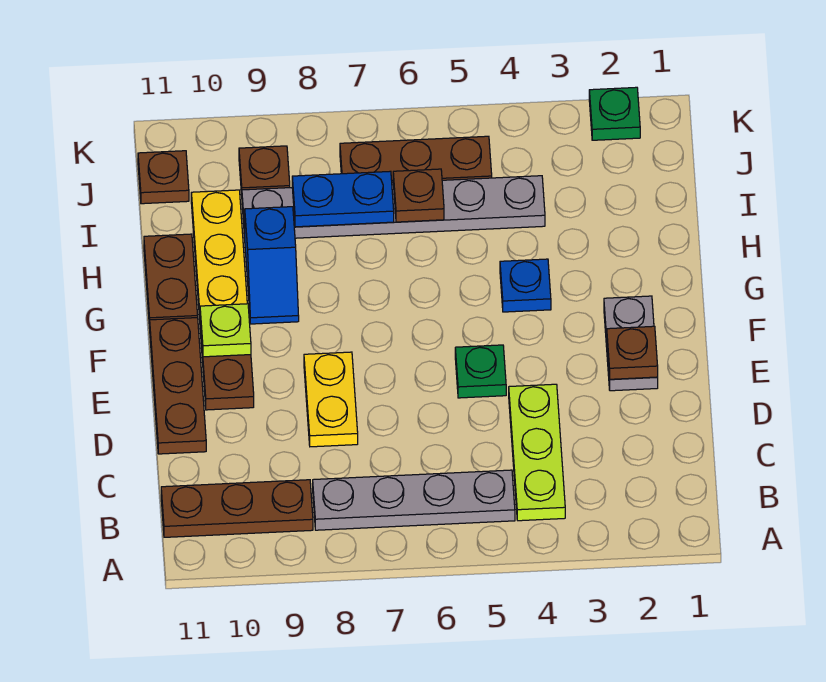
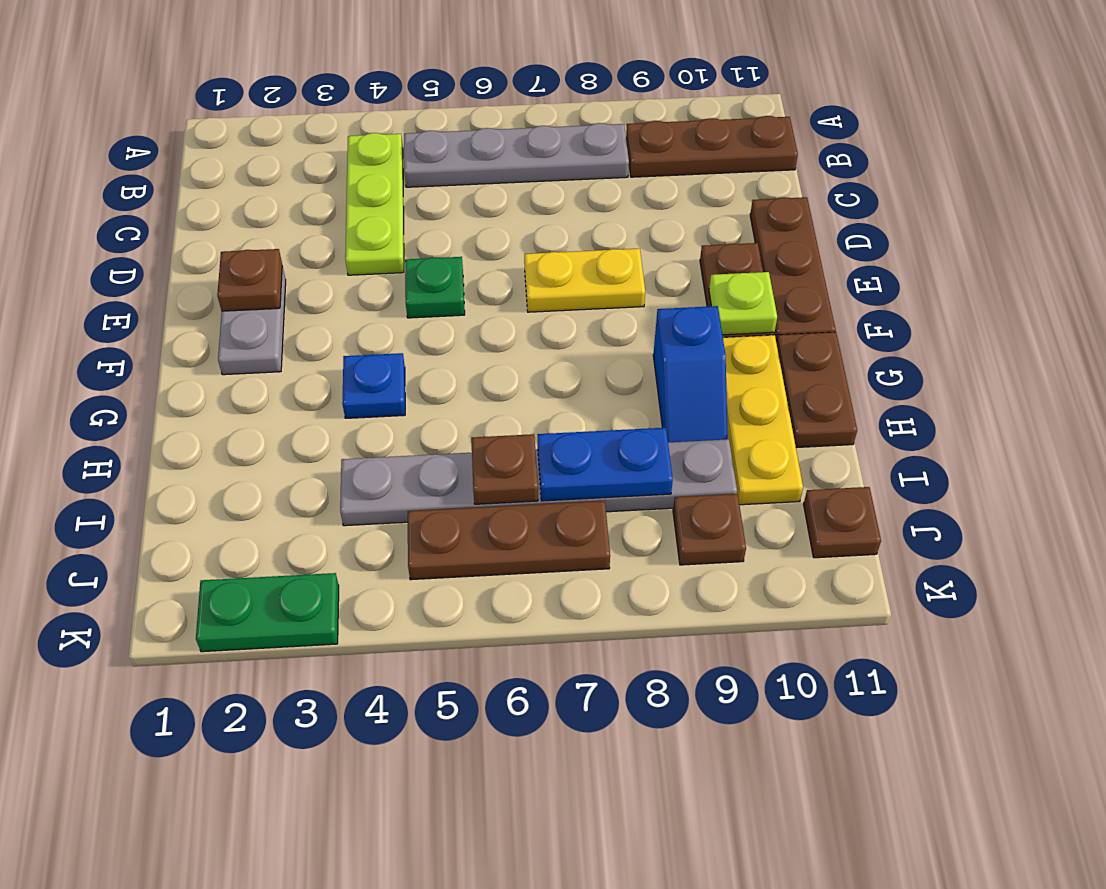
yellow plate D8:E8 level 1 -> yellow plate E7:E8 level 1
blue slope G9:H9 level 1 top H -> blue slope G9:H9 level 1 top G
green plate K2 level 1 -> green plate K2:K3 level 1

